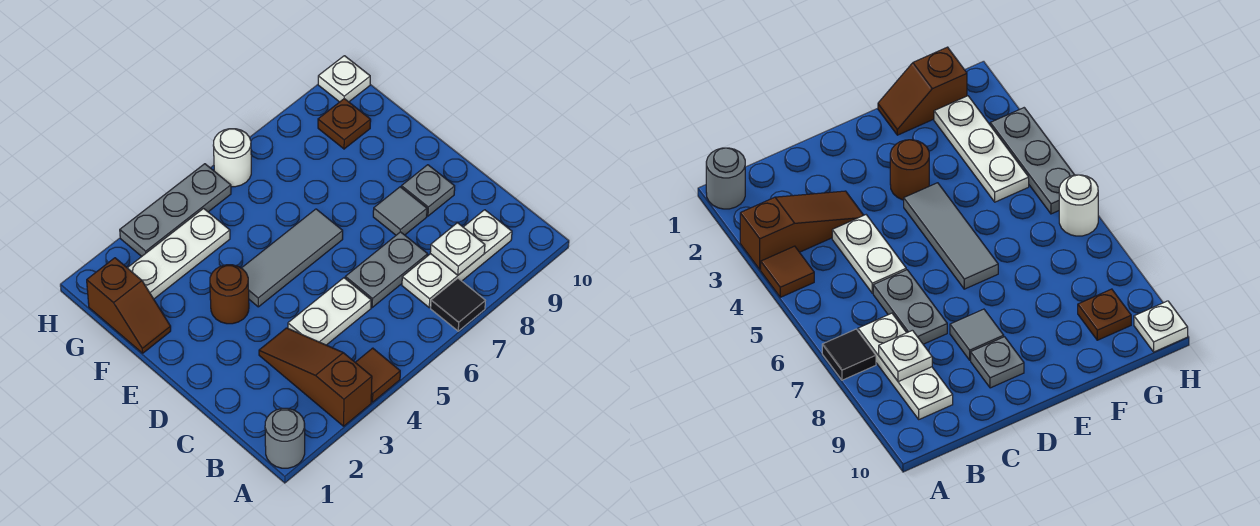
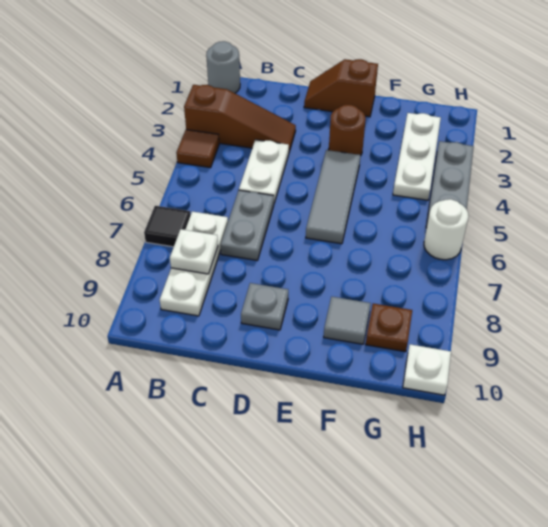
grey tile D8 level 1 -> grey tile F9 level 1
brown slope F1:G1 level 1 top G -> brown slope D1:E1 level 1 top E

